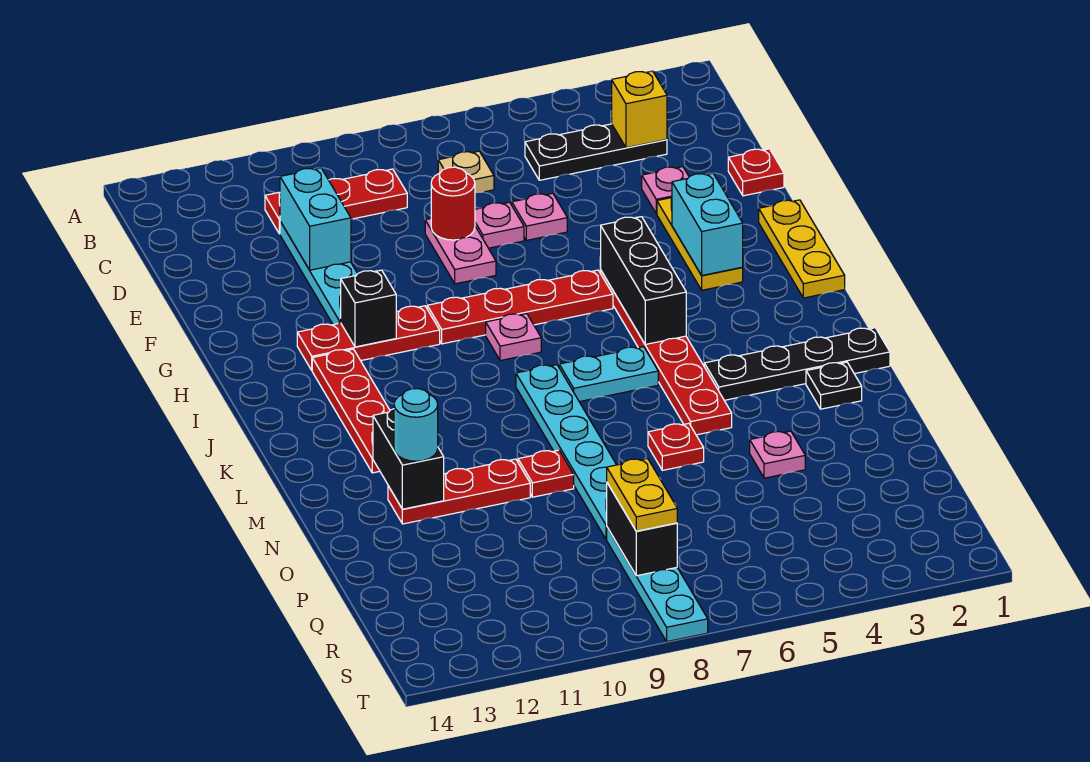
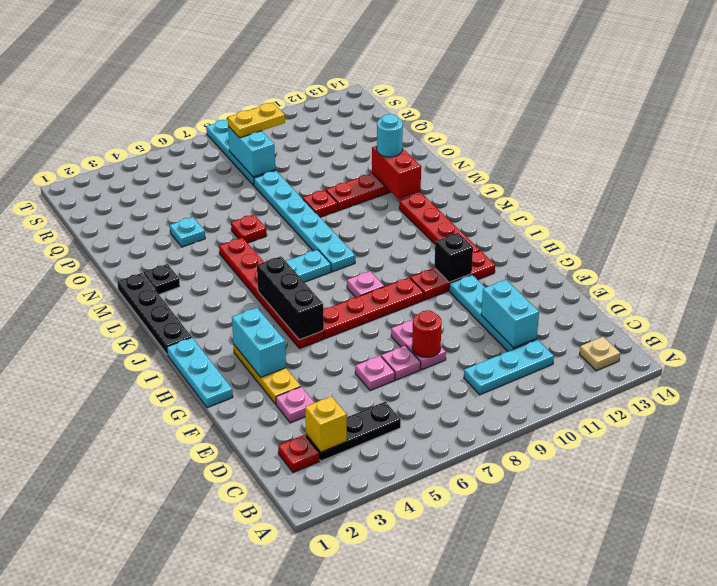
tan plate C7 level 1 -> tan plate B13 level 1
red plate C9:C11 level 1 -> cyan plate C9:C11 level 1
red plate E1 level 1 -> red plate C2 level 1
yellow plate G1:I1 level 1 -> cyan plate G1:I1 level 1
black plate L1:L4 level 1 -> black plate J1:M1 level 1
black brick M12:N12 level 2 -> red brick M12:N12 level 2
pink plate O4 level 1 -> cyan plate O4 level 1
black brick Q8:R8 level 2 -> cyan brick Q8:R8 level 2
yellow plate Q8:R8 level 3 -> yellow plate R8:R9 level 3

